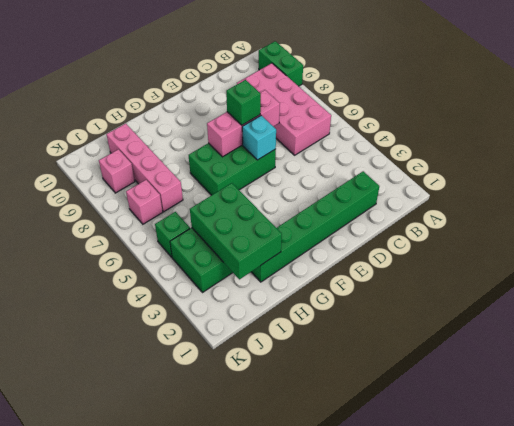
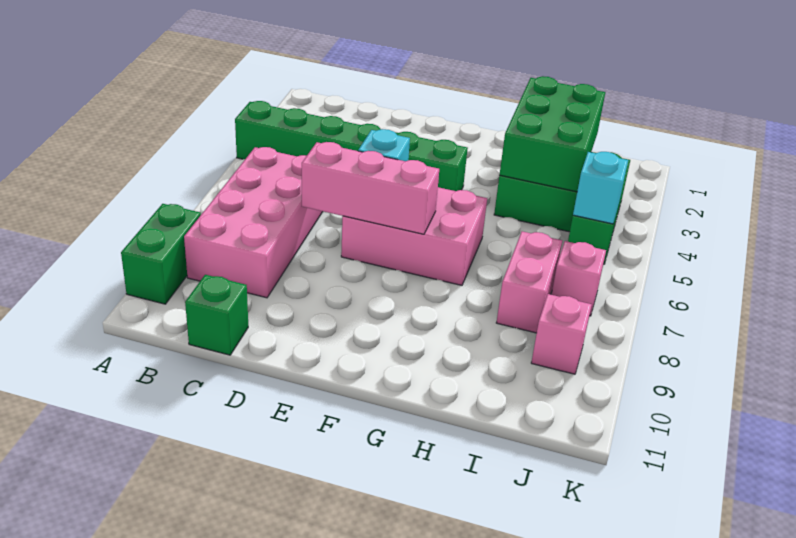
green brick C2:H2 level 1 -> green brick A4:F4 level 1
green brick E6:G7 level 1 -> pink brick E6:G7 level 1
green brick E7 level 3 -> green brick C11 level 1
pink brick I7:I10 level 1 -> pink brick I7:I8 level 1
none -> cyan brick J5 level 2

